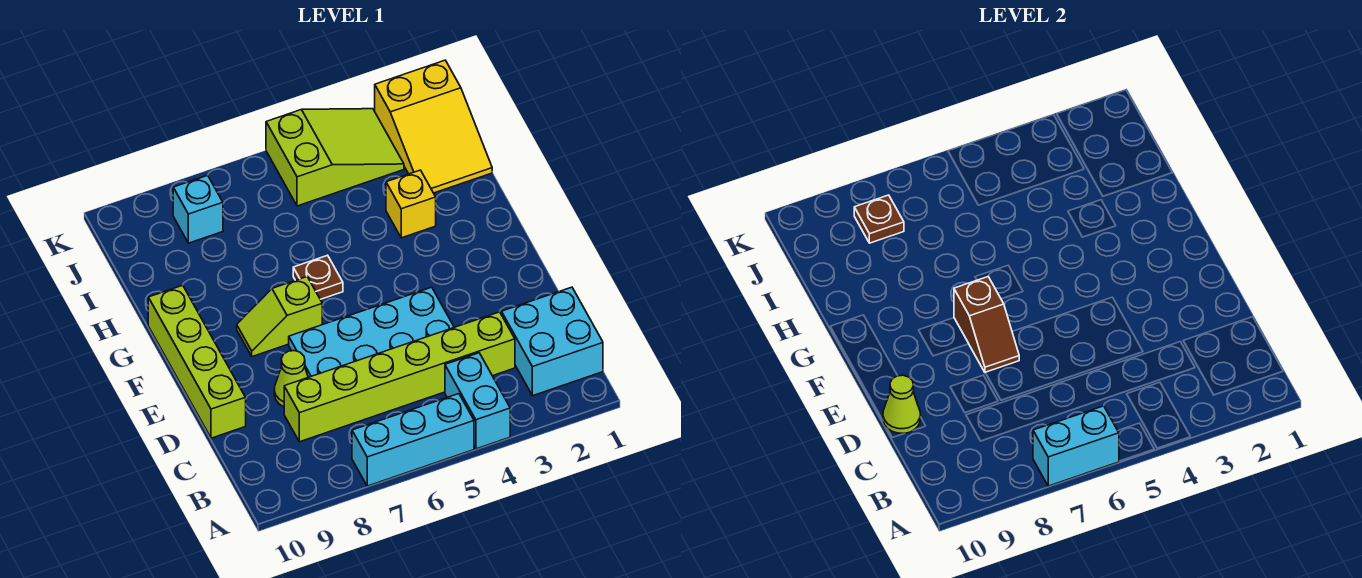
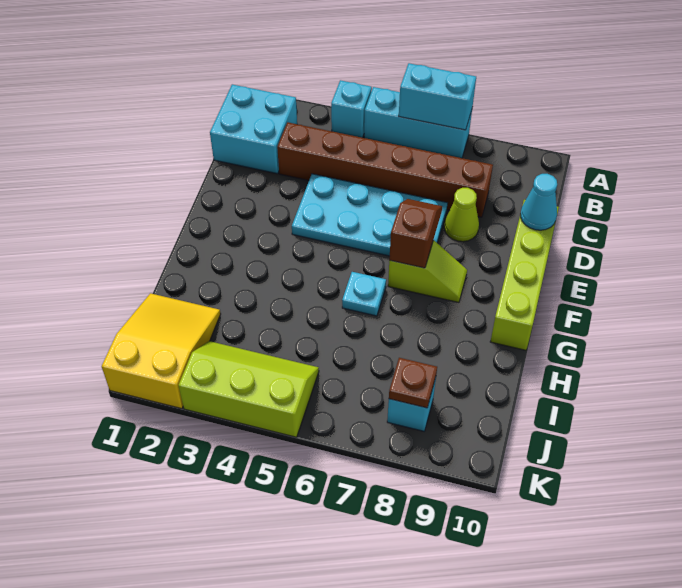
cyan brick A4:B4 level 1 -> cyan brick A4 level 1
lime brick C3:C8 level 1 -> brown brick C3:C8 level 1
lime cone D10 level 2 -> cyan cone D10 level 2
brown plate G6 level 1 -> cyan plate G6 level 1
yellow brick H3 level 1 -> none
lime slope J3:K5 level 1 top 5 -> lime slope J3:K5 level 1 top K

